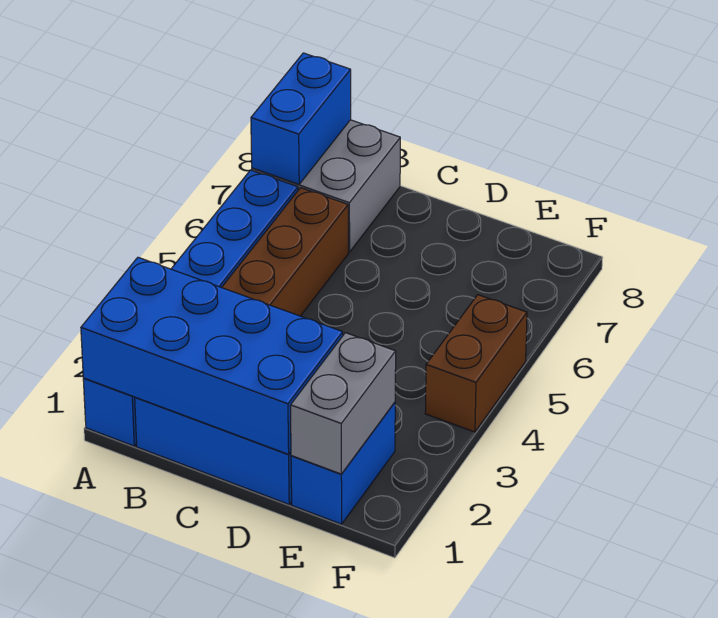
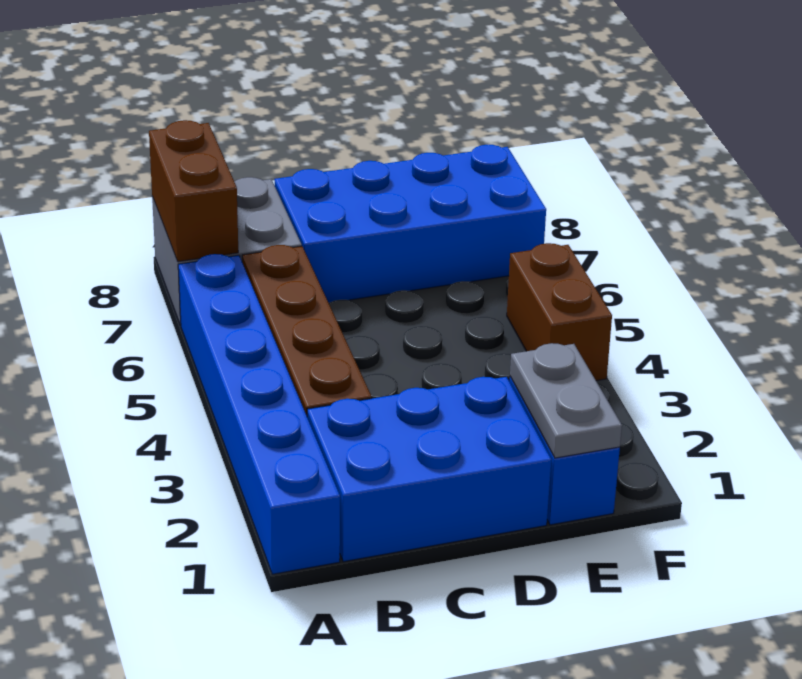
blue brick A1:D2 level 2 -> blue brick C7:F8 level 1
blue brick A7:A8 level 2 -> brown brick A7:A8 level 2
grey brick E1:E2 level 2 -> grey plate E1:E2 level 2

